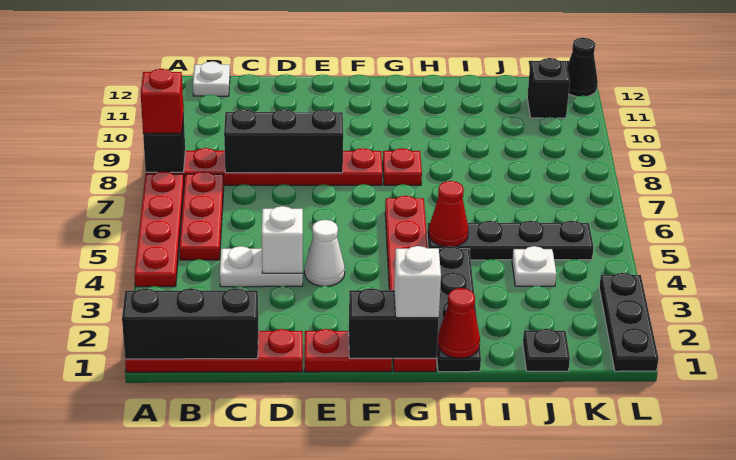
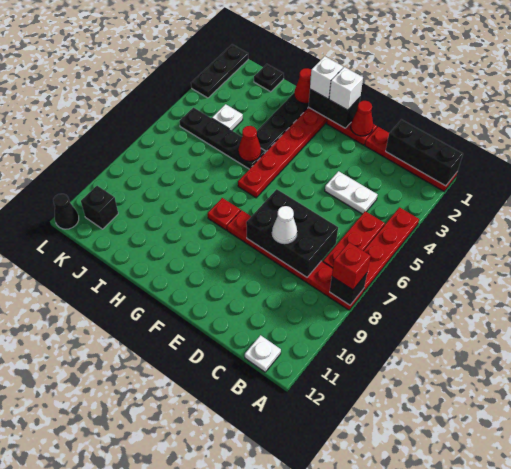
black brick C8:E8 level 2 -> black brick C7:E8 level 2
white brick D4 level 2 -> white brick F1 level 3
none -> red cone E1 level 2
white cone E4 level 1 -> white cone D8 level 3

